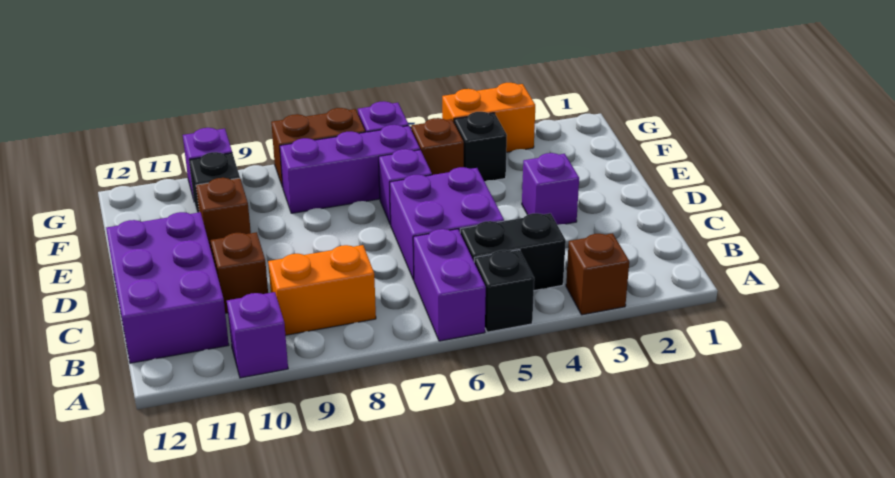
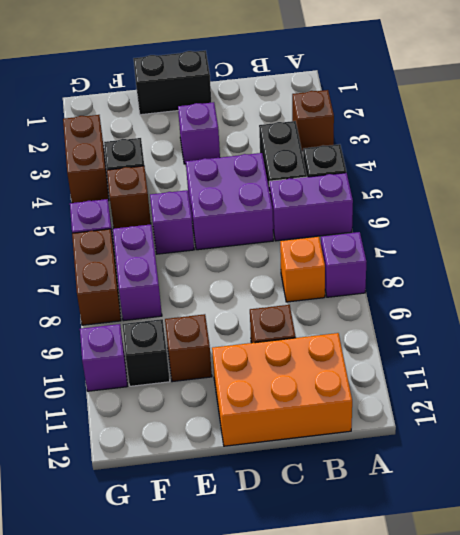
purple brick A10 level 1 -> purple brick A8 level 1
orange brick B8:B9 level 1 -> orange brick B8 level 1
purple brick B11:D12 level 1 -> orange brick B11:D12 level 1
none -> black brick D1:E1 level 1
purple brick F6:F8 level 1 -> purple brick F7:F8 level 1
orange brick G3:G4 level 1 -> brown brick G3:G4 level 1

